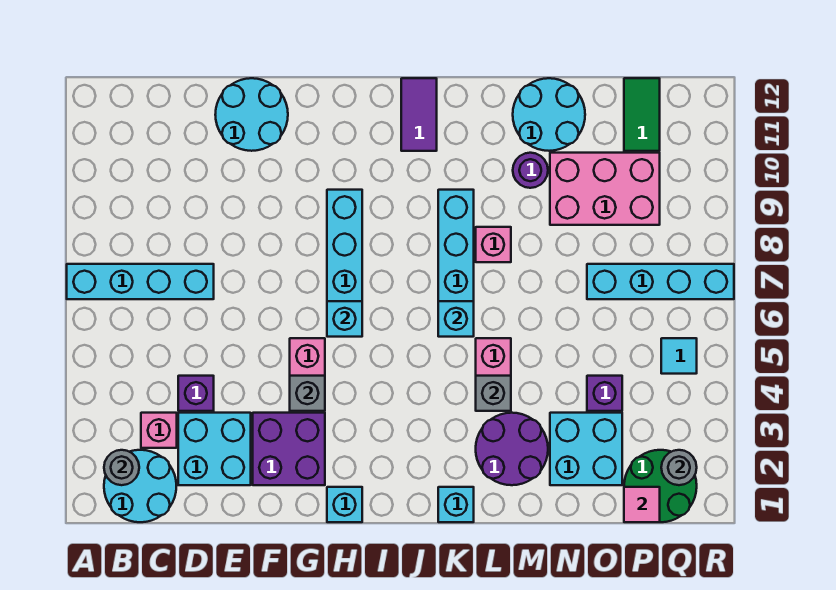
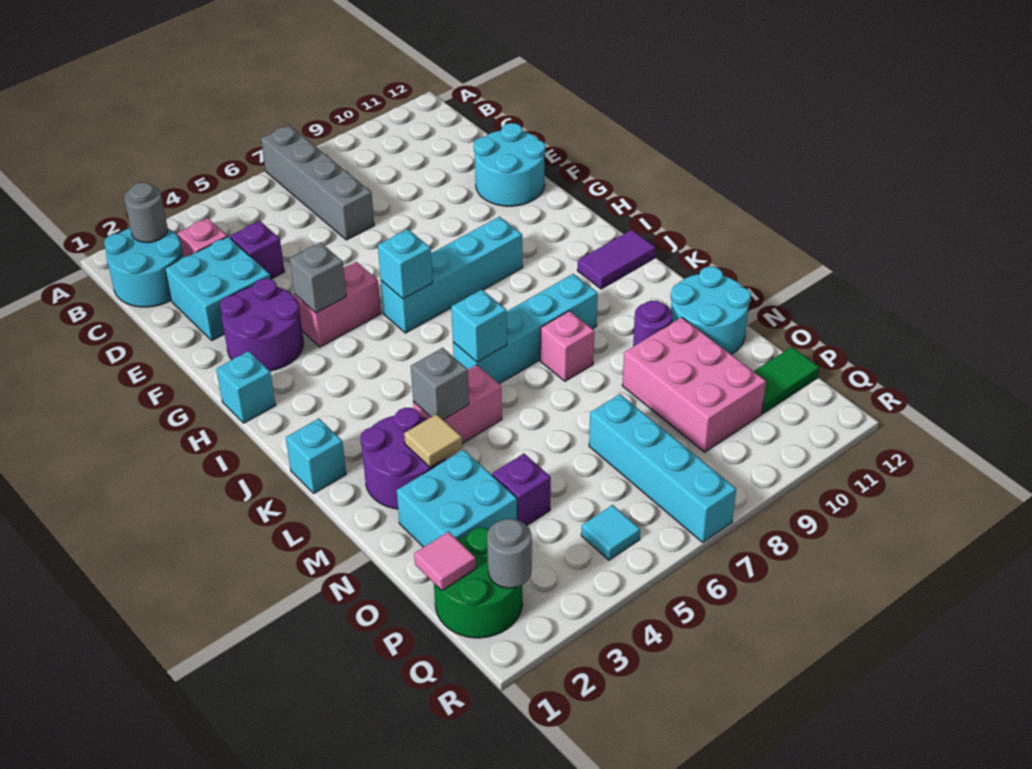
cyan brick A7:D7 level 1 -> grey brick A7:D7 level 1
purple brick F2:G3 level 1 -> purple round brick F2:G3 level 1
none -> tan tile M3 level 2

